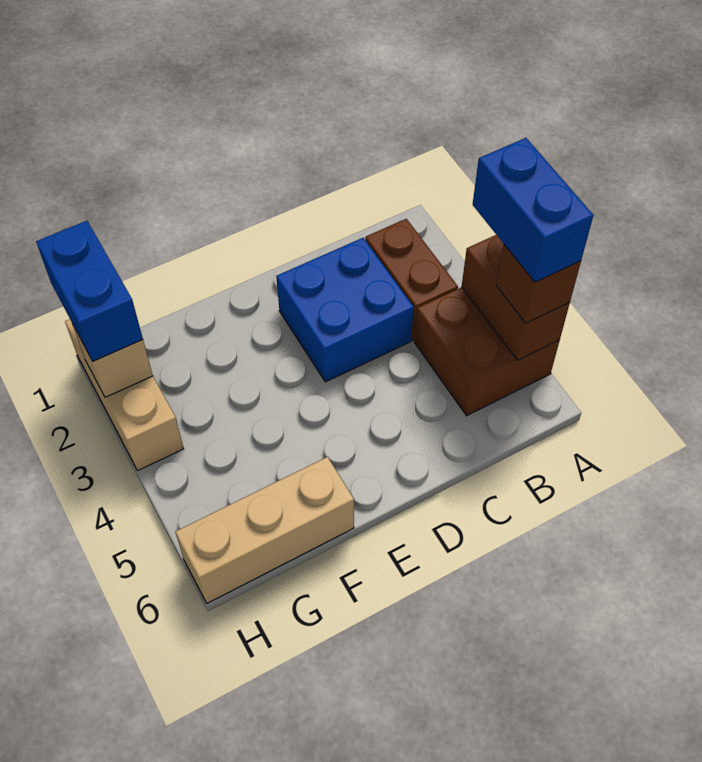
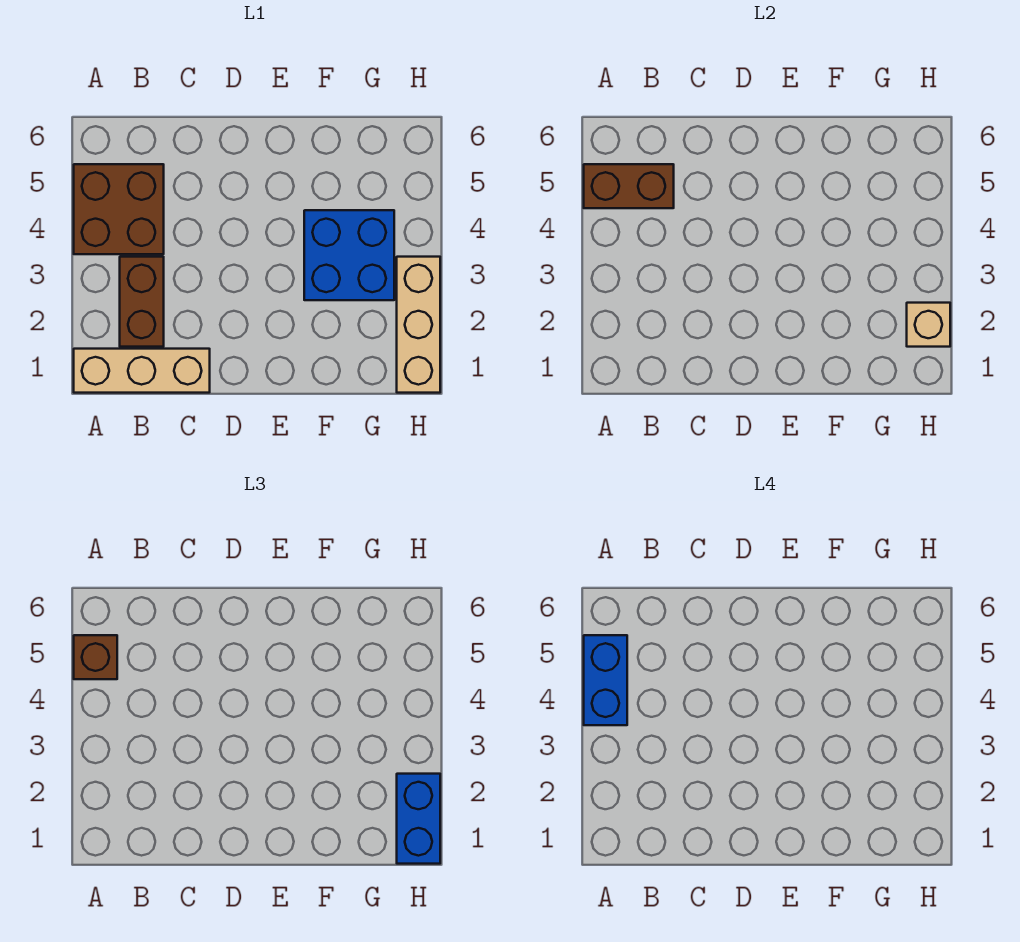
brown brick A4:A5 level 2 -> brown brick A5:B5 level 2
blue brick C2:D3 level 1 -> blue brick F3:G4 level 1
tan brick F6:H6 level 1 -> tan brick A1:C1 level 1

